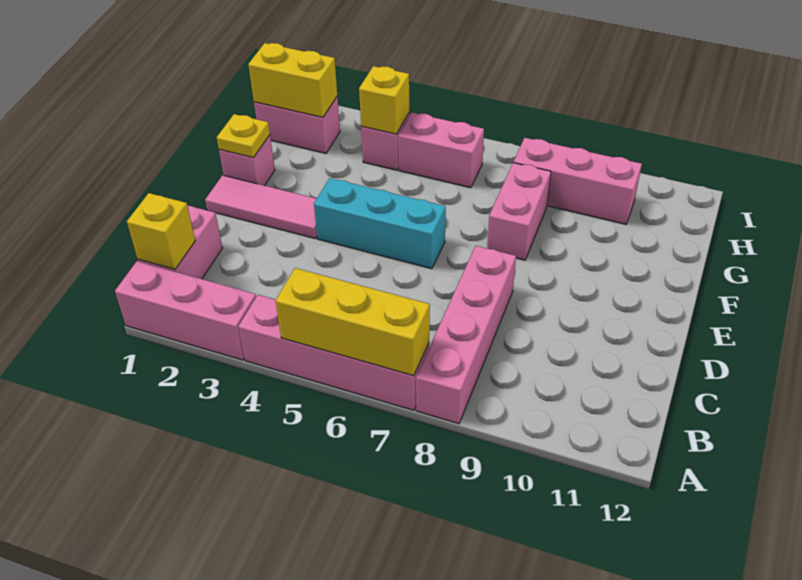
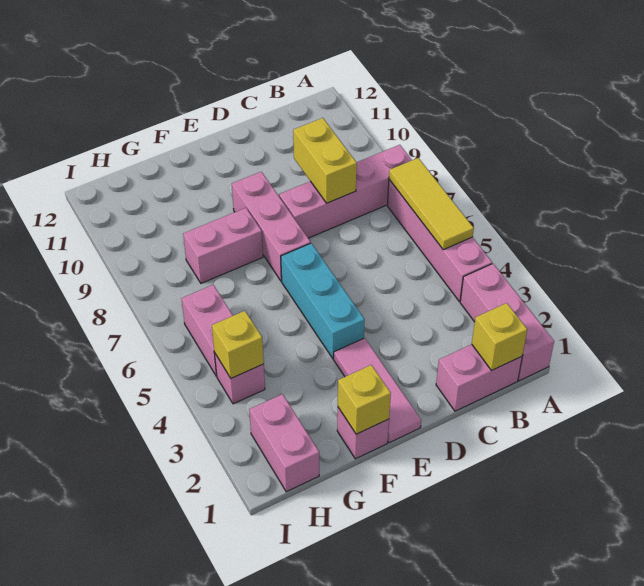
yellow brick A5:A7 level 2 -> yellow tile A5:A7 level 2
yellow plate F1 level 2 -> yellow brick F1 level 2
yellow brick H1:H2 level 2 -> yellow brick C8:C9 level 2
pink brick H8:H10 level 1 -> pink brick E7:E9 level 1

